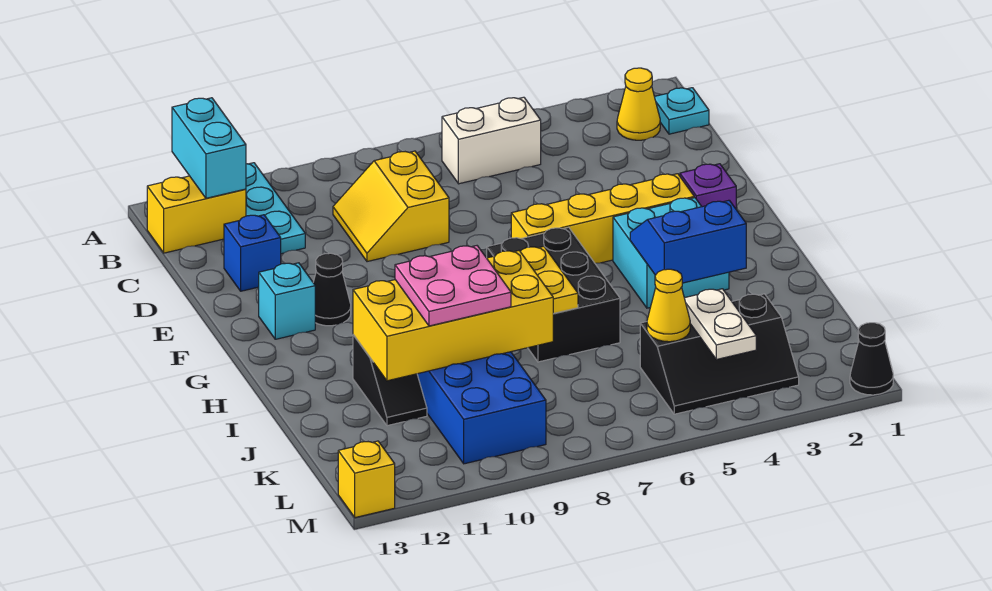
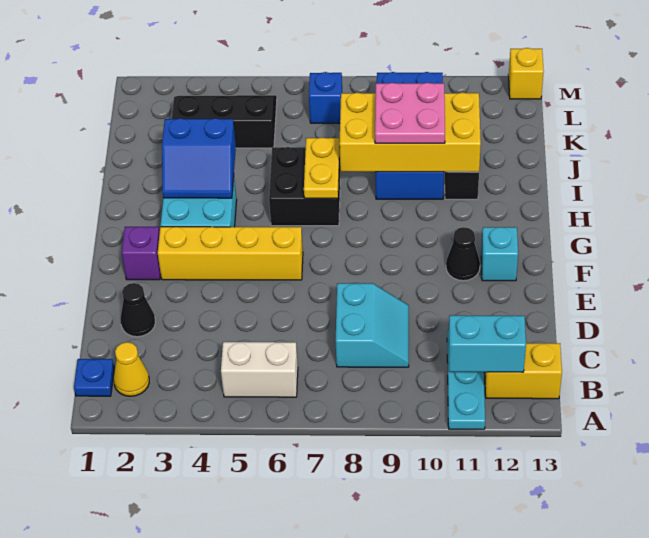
cyan brick A12:B12 level 2 -> cyan brick B11:B12 level 2
cyan plate B1 level 1 -> blue plate B1 level 1
yellow slope C8:D9 level 1 top 8 -> cyan slope C8:D9 level 1 top 8
blue brick D12 level 1 -> blue brick L7 level 1
black brick G6:I7 level 1 -> black brick H6:I7 level 1
white plate K4:L4 level 2 -> none
yellow cone K5 level 2 -> none
black cone M1 level 1 -> black cone D2 level 1

